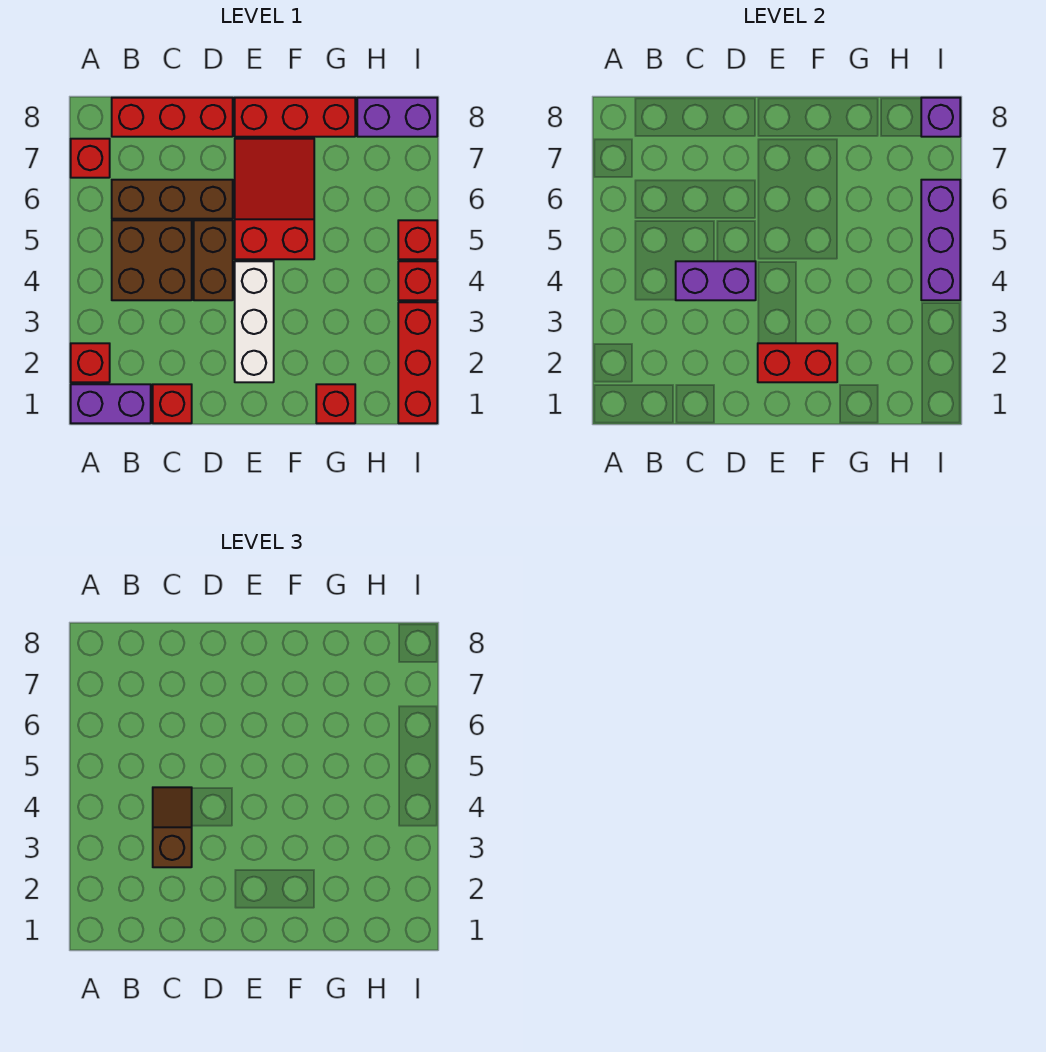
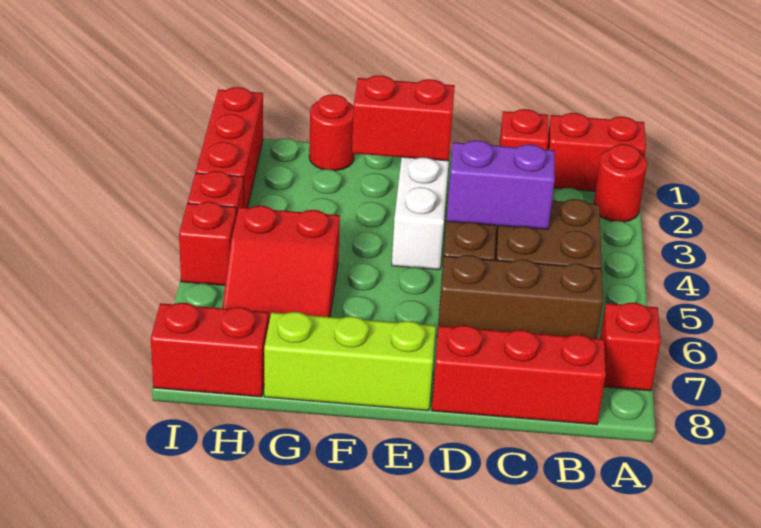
purple brick A1:B1 level 1 -> red brick A1:B1 level 1
red brick A2 level 1 -> red round brick A2 level 1
brown slope C3:C4 level 3 top 3 -> none
red slope E5:F7 level 1 top 5 -> red slope G5:H7 level 1 top 5
red brick E8:G8 level 1 -> lime brick E8:G8 level 1
red brick G1 level 1 -> red round brick G1 level 1
purple brick H8:I8 level 1 -> red brick H8:I8 level 1
purple brick I4:I6 level 2 -> none
purple brick I8 level 2 -> none

